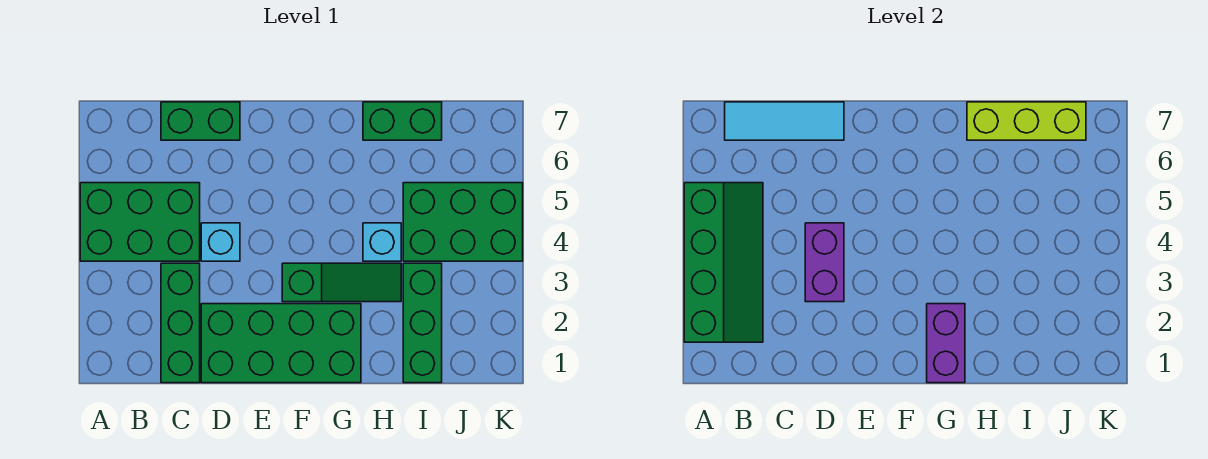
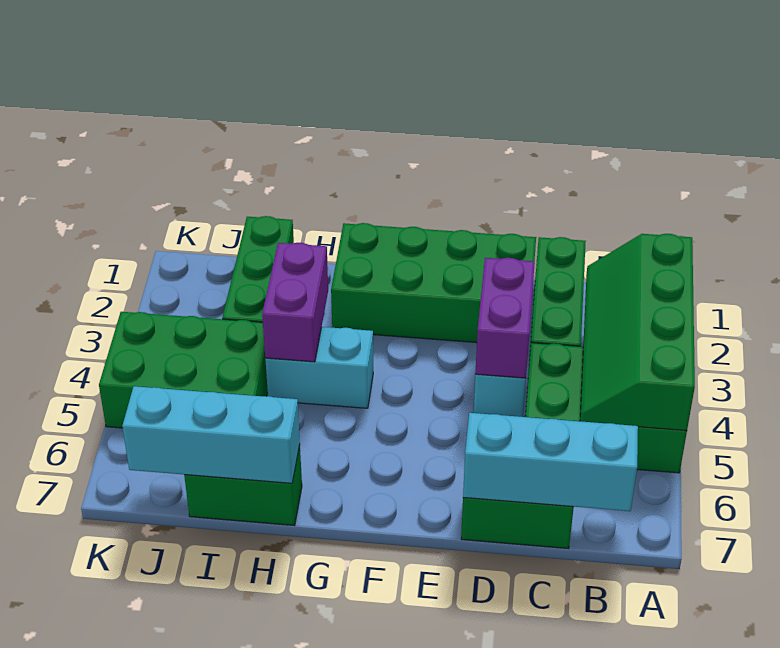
cyan tile B7:D7 level 2 -> cyan brick B7:D7 level 2
green slope F3:H3 level 1 top F -> none
purple brick G1:G2 level 2 -> purple brick H3:H4 level 2
cyan brick H4 level 1 -> cyan brick G4:H4 level 1
lime brick H7:J7 level 2 -> cyan brick H7:J7 level 2

